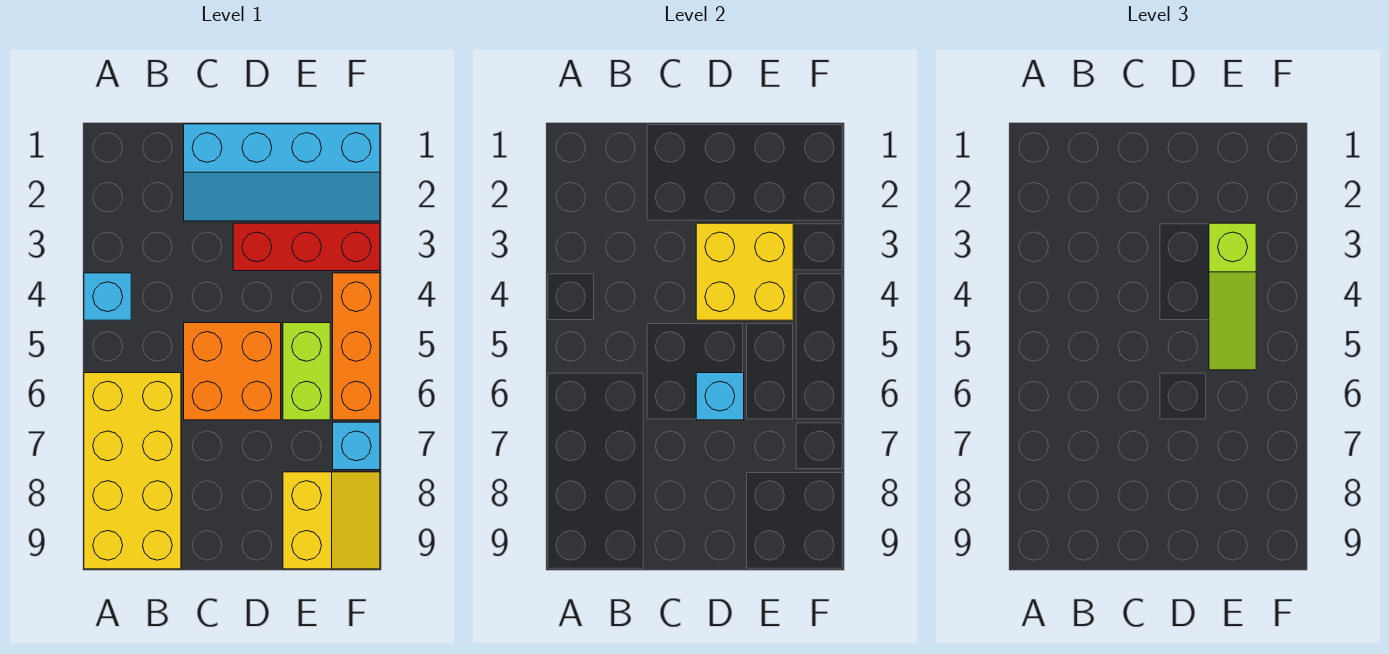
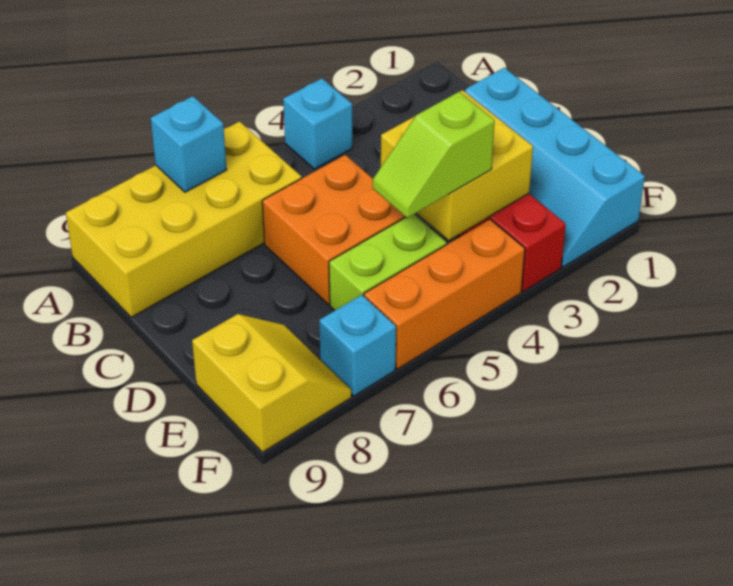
cyan brick D6 level 2 -> cyan brick A7 level 2
lime slope E3:E5 level 3 top 3 -> lime slope E4:E5 level 3 top 4
yellow slope E8:F9 level 1 top E -> yellow slope E8:F9 level 1 top 9

